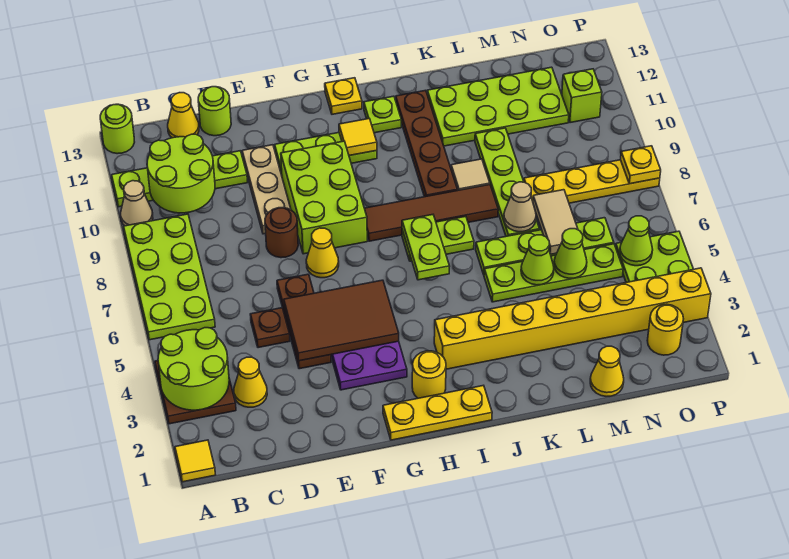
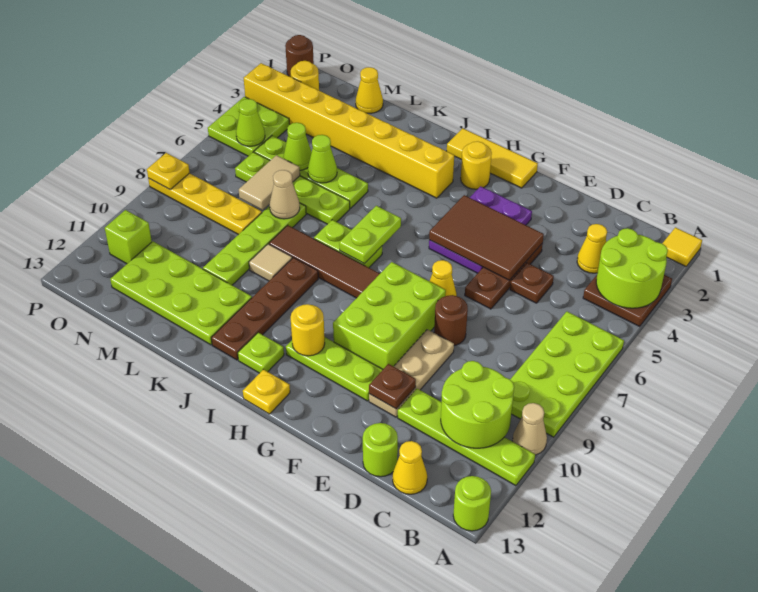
none -> brown plate E11 level 2
yellow plate G1:I1 level 1 -> yellow tile G1:I1 level 1
yellow tile H11 level 2 -> yellow round brick H11 level 2
none -> brown round brick P1 level 1

